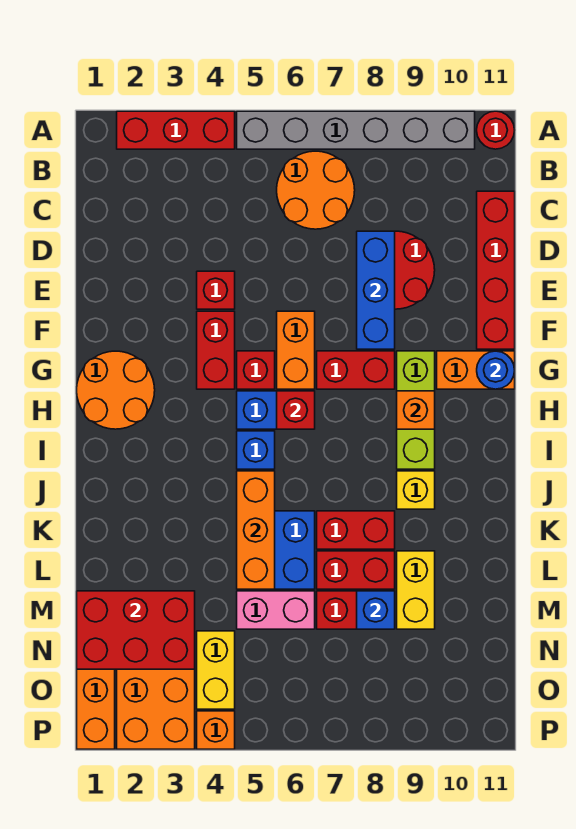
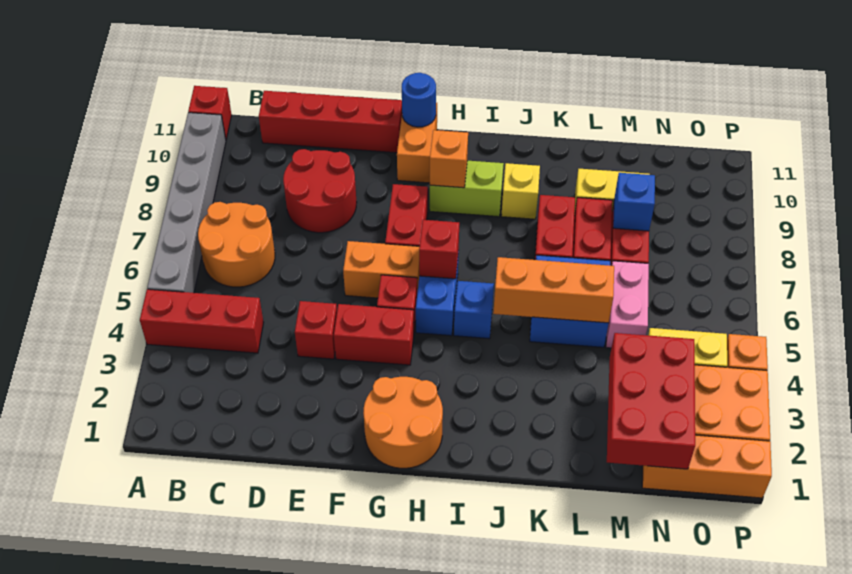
red brick A2:A4 level 1 -> red brick A4:C4 level 1
red round brick A11 level 1 -> red brick A11 level 1
blue brick D8:F8 level 2 -> none
lime brick G9:I9 level 1 -> lime brick H9:I9 level 1

